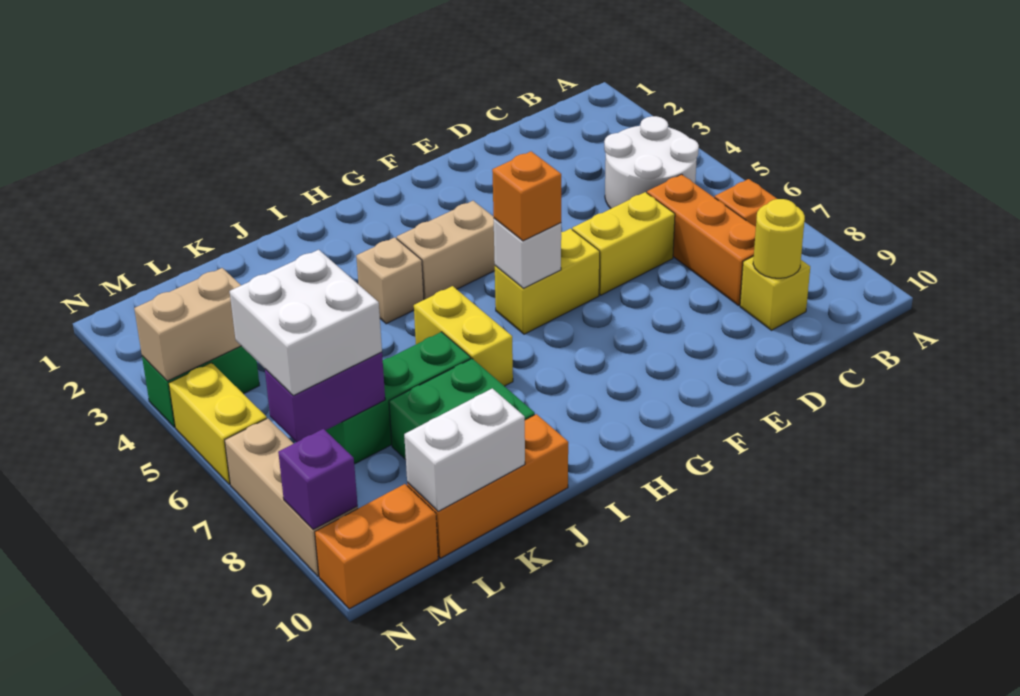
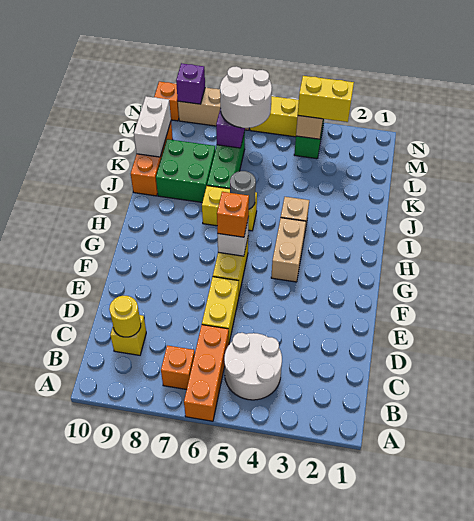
orange brick C6:C8 level 1 -> orange brick A6:C6 level 1
none -> grey round brick I6 level 2
white brick L6:M7 level 3 -> white round brick L6:M7 level 3
none -> yellow brick M3:M4 level 3
orange brick M10:N10 level 1 -> orange brick N10 level 1

